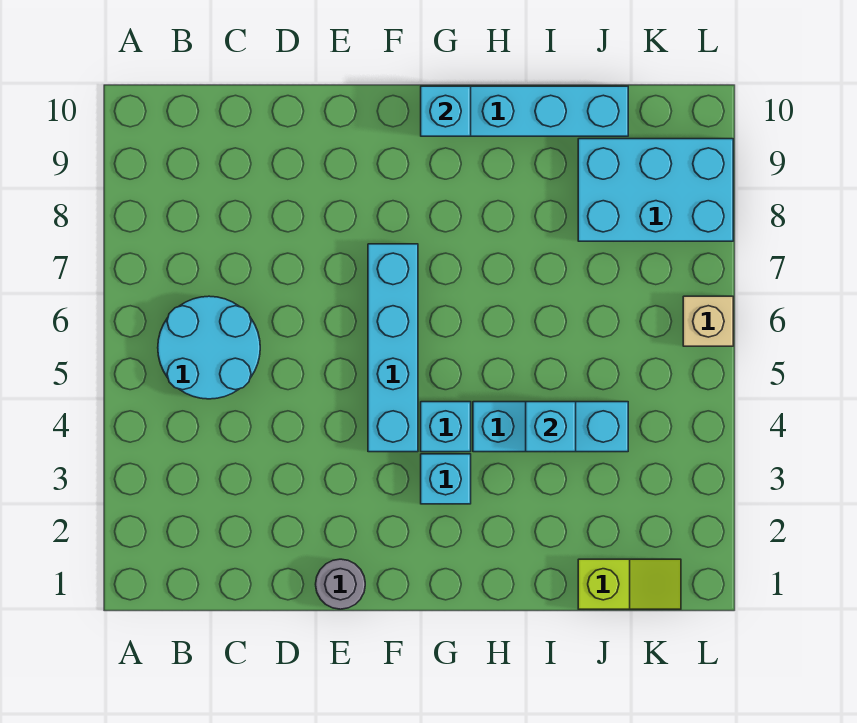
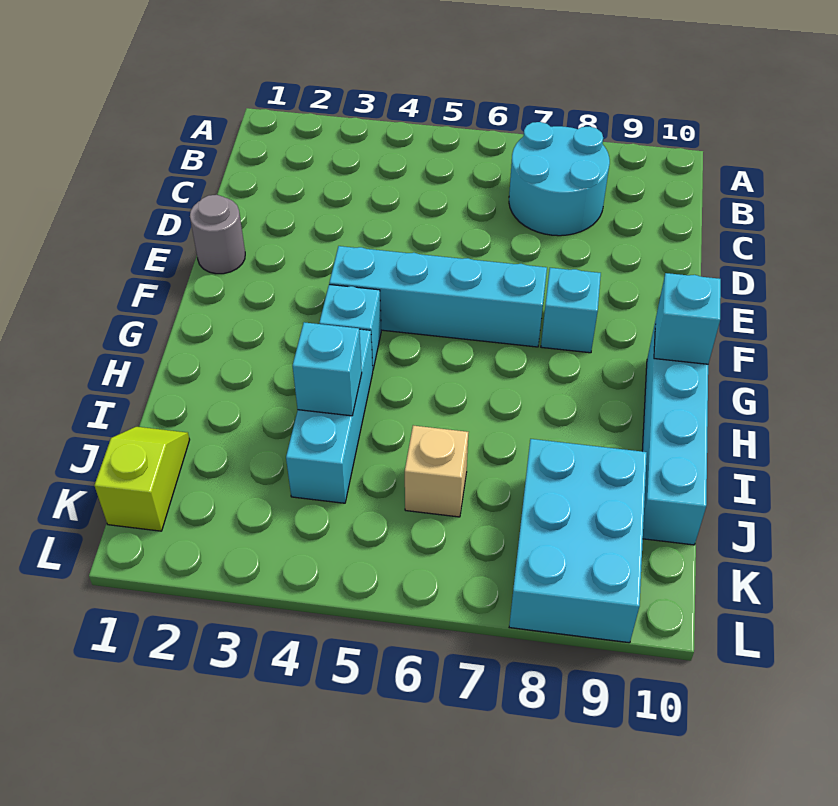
cyan round brick B5:C6 level 1 -> cyan round brick B7:C8 level 1
cyan brick G3 level 1 -> cyan brick F8 level 1
lime slope J1:K1 level 1 top J -> lime slope J1:K1 level 1 top K
tan brick L6 level 1 -> tan brick J6 level 1

